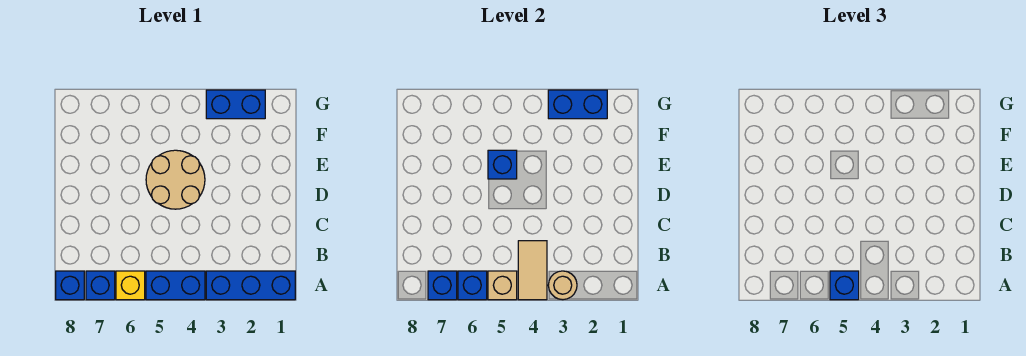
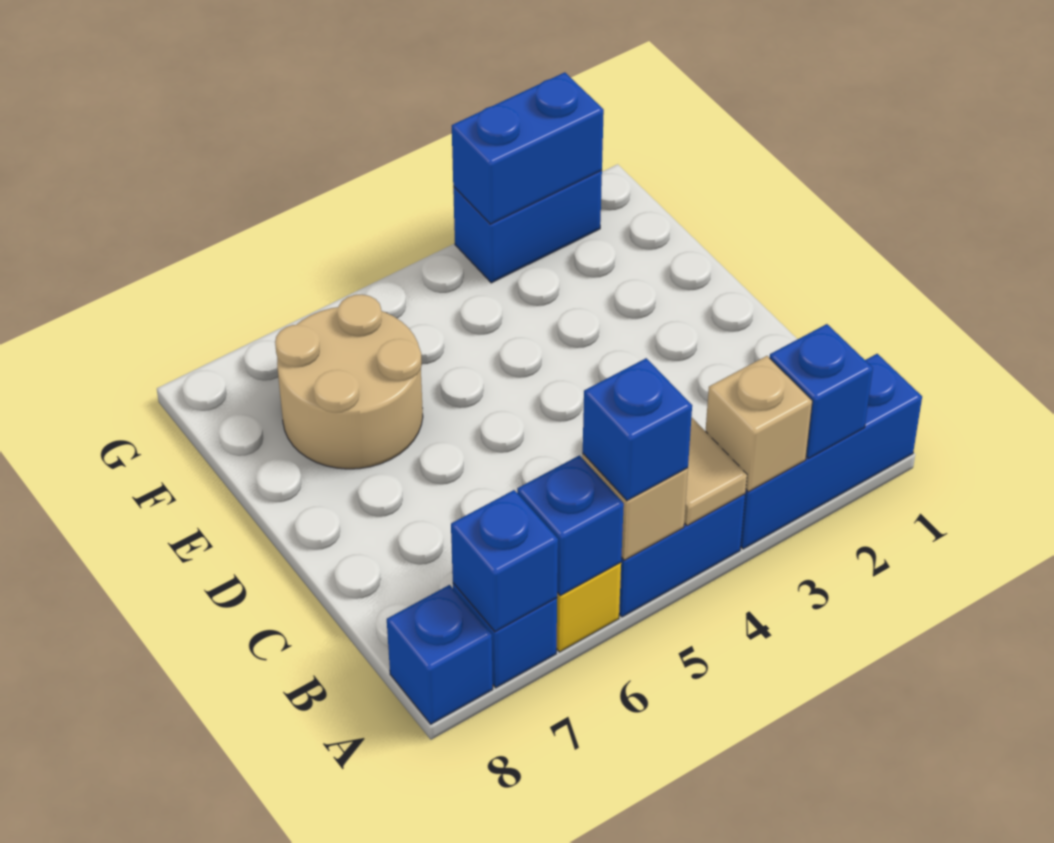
tan round brick A3 level 2 -> tan brick A3 level 2
tan round brick D4:E5 level 1 -> tan round brick E6:F7 level 1
blue brick E5 level 2 -> blue brick A2 level 2

